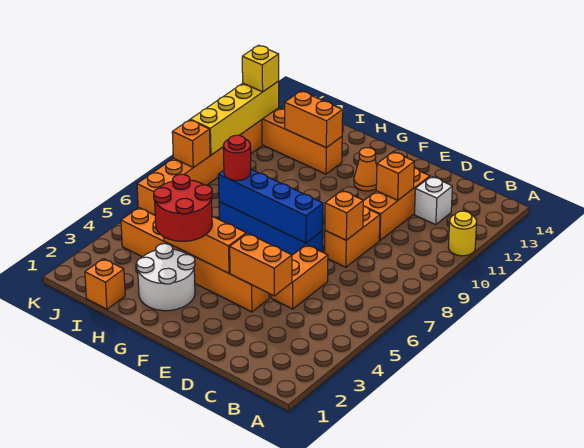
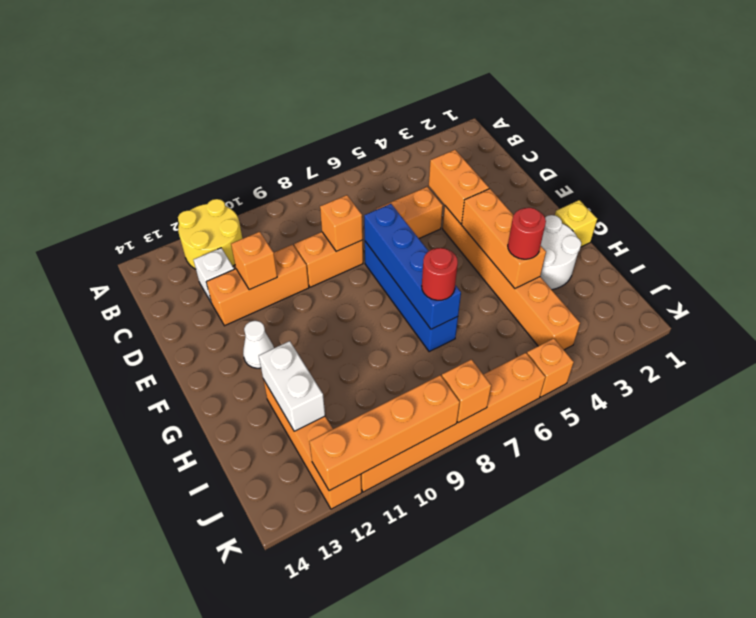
yellow round brick A11 level 1 -> yellow round brick A11:B12 level 1
orange cone F12 level 1 -> white cone F12 level 1
red round brick G3:H4 level 3 -> red round brick H4 level 3
orange brick H12:I12 level 2 -> white brick H12:I12 level 2
orange brick I1 level 1 -> orange brick K5 level 1
yellow brick K9:K12 level 2 -> orange brick K9:K12 level 2
yellow brick K12 level 3 -> yellow brick G1 level 1

